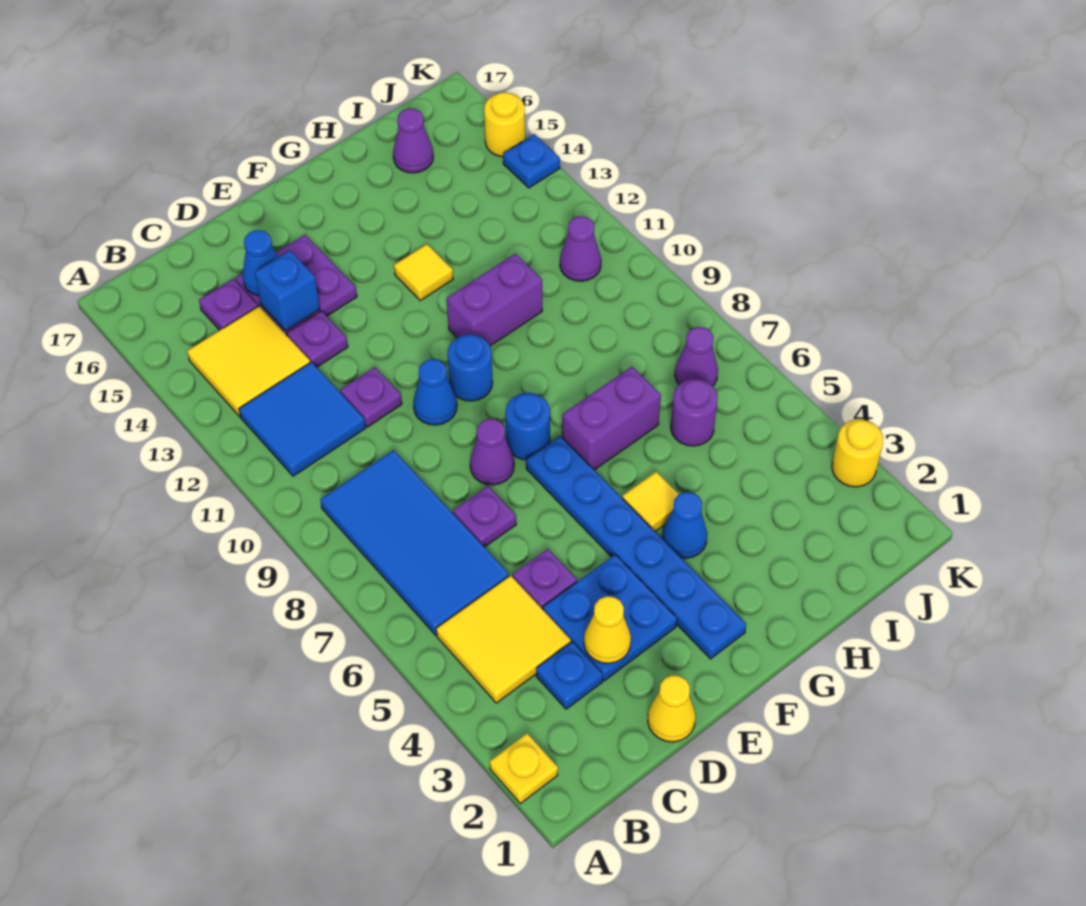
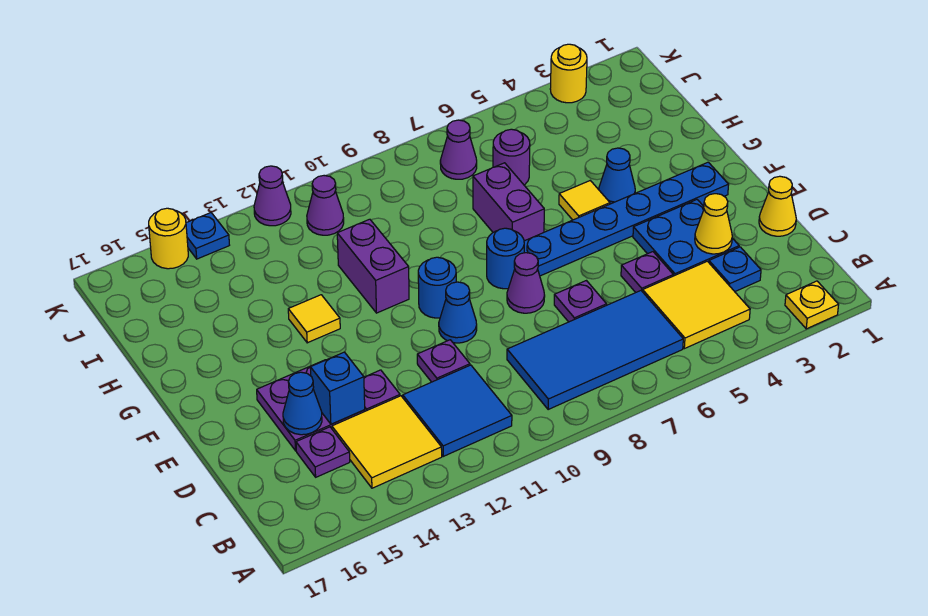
purple cone I16 level 1 -> purple cone K12 level 1

